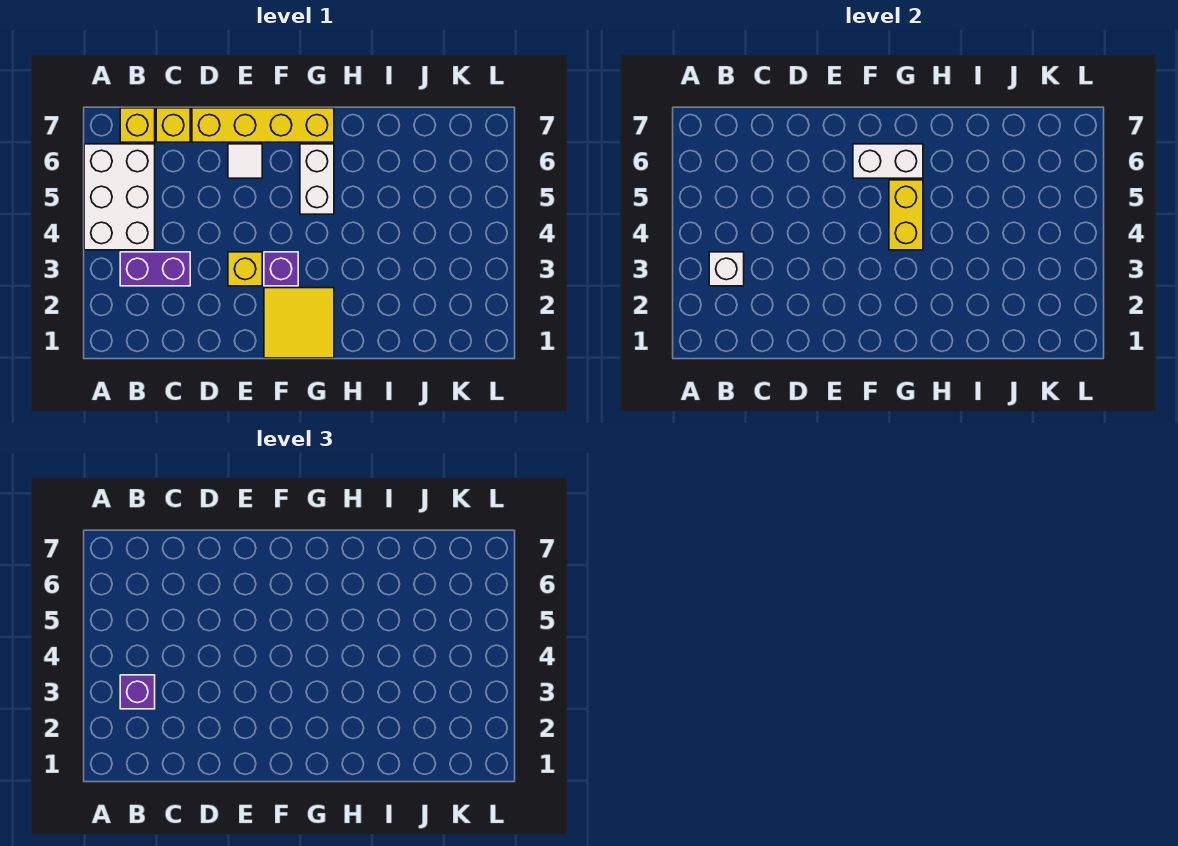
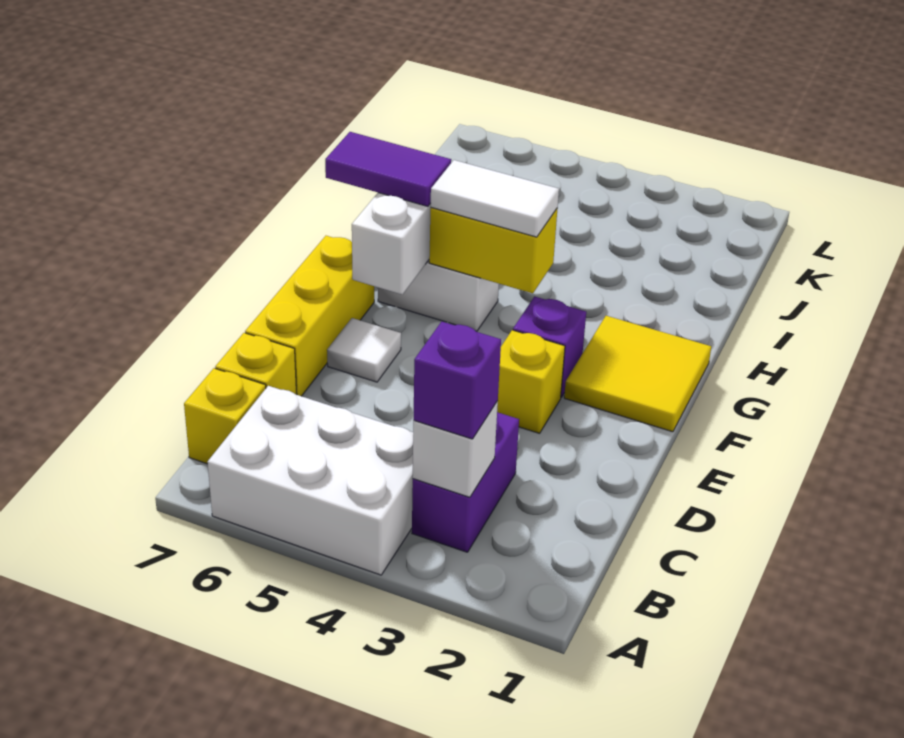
yellow brick D7:G7 level 1 -> yellow brick D7:F7 level 1
none -> white tile G4:G5 level 3
none -> purple tile G6:G7 level 3

